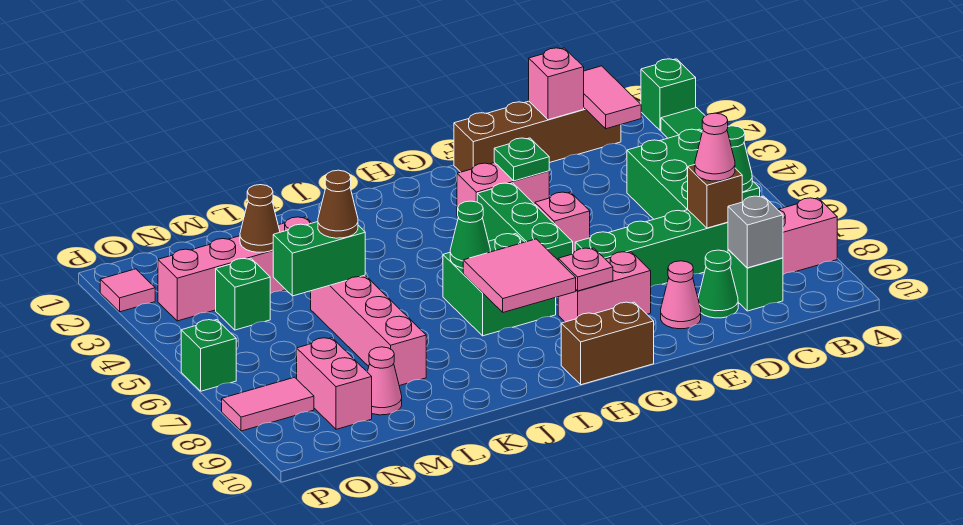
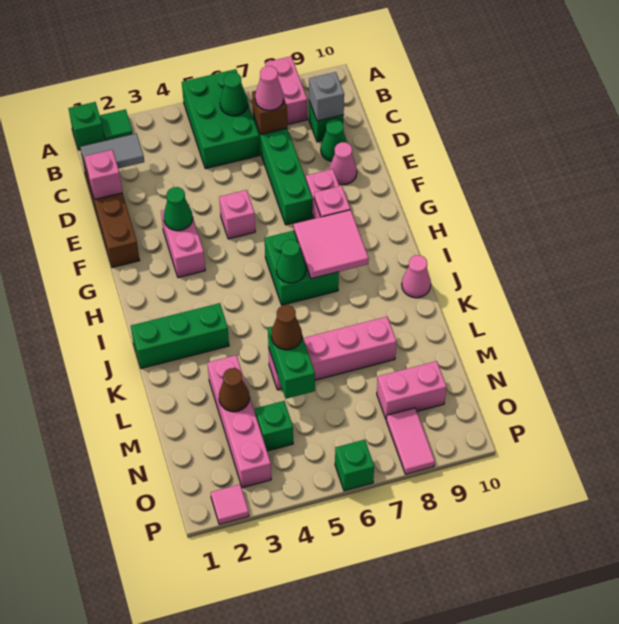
green brick B4:C6 level 1 -> green brick A5:C6 level 1
pink tile C1:C2 level 2 -> grey tile C1:C2 level 2
green plate F3 level 2 -> green cone F3 level 2
green brick G4:G6 level 1 -> green brick J1:J3 level 1
brown brick G10:H10 level 1 -> none
pink cone M9 level 1 -> pink cone J10 level 1

